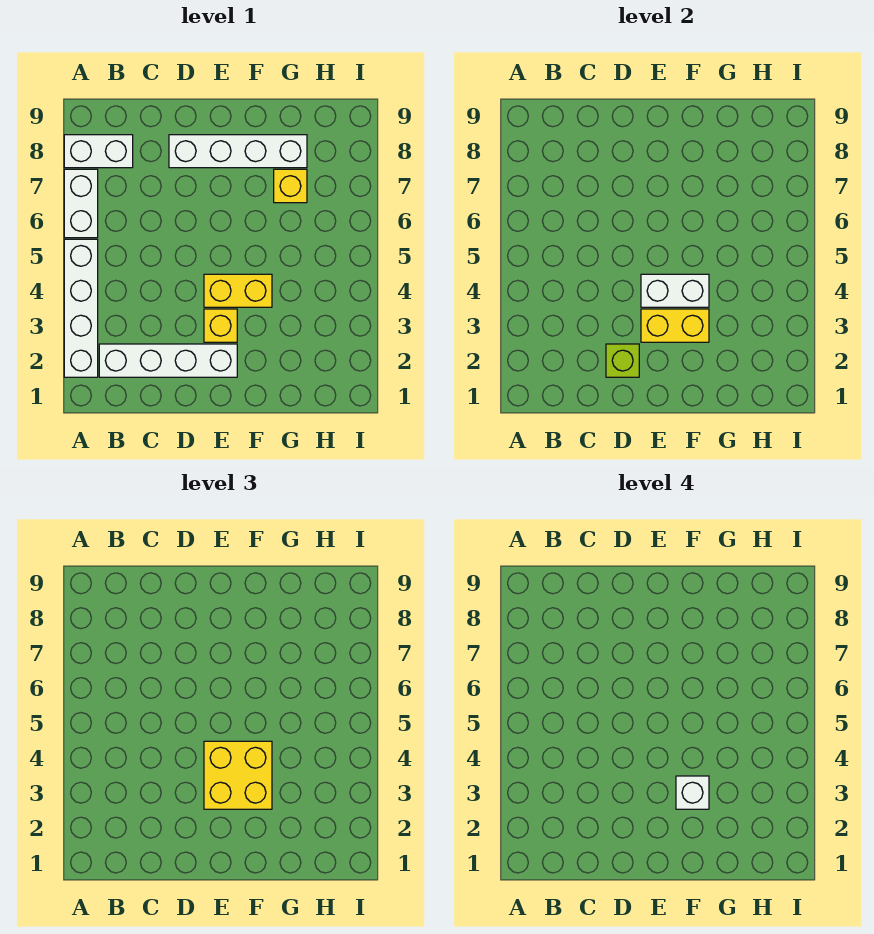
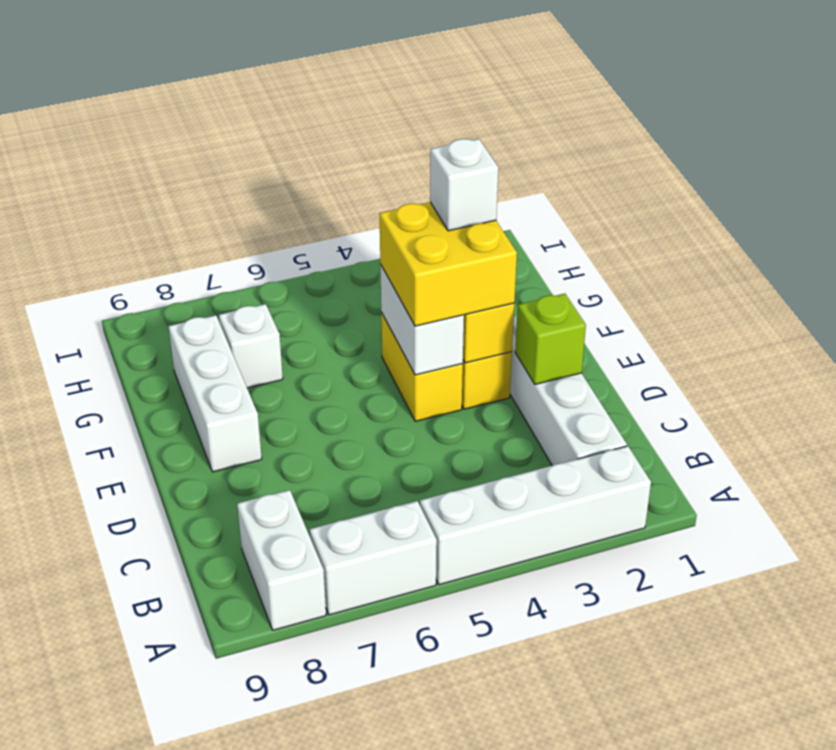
white brick D8:G8 level 1 -> white brick E8:G8 level 1
yellow brick G7 level 1 -> white brick G7 level 1

